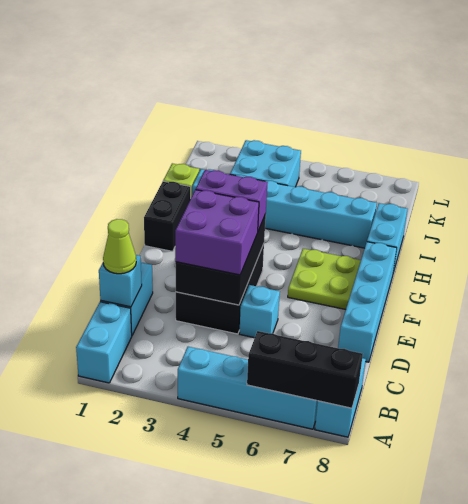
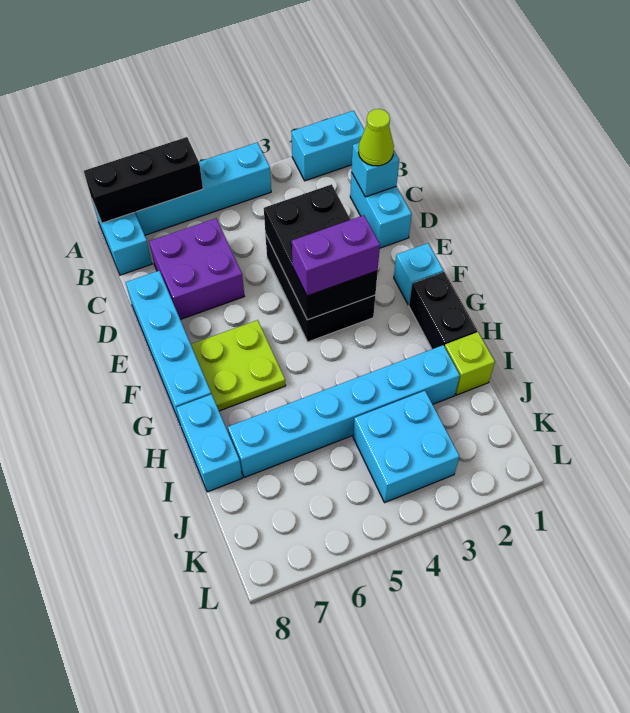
cyan brick A1:B1 level 1 -> cyan brick A1:A2 level 1
purple brick D3:E4 level 3 -> purple brick C6:D7 level 1
cyan brick D5 level 1 -> cyan brick F1 level 1

